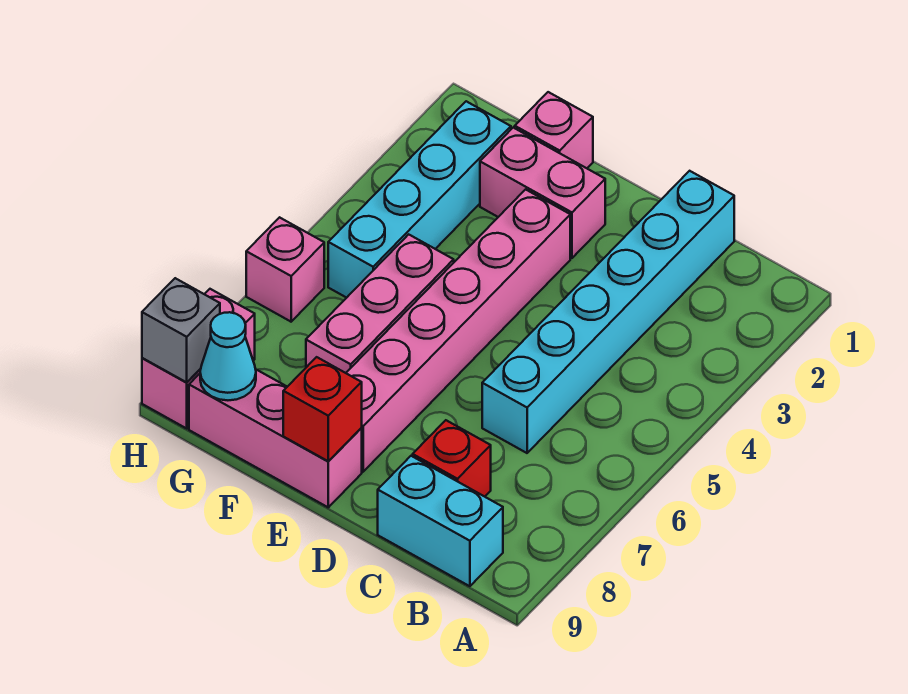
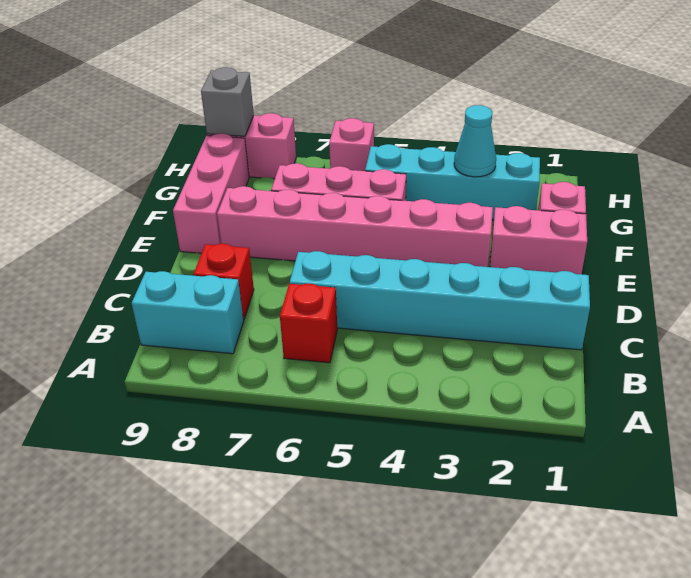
cyan brick B9:C9 level 1 -> cyan brick B8:B9 level 1
pink brick E2:F2 level 1 -> pink brick E1:E2 level 1
red brick E9 level 2 -> red brick B6 level 1
cyan cone G9 level 2 -> cyan cone G3 level 2

